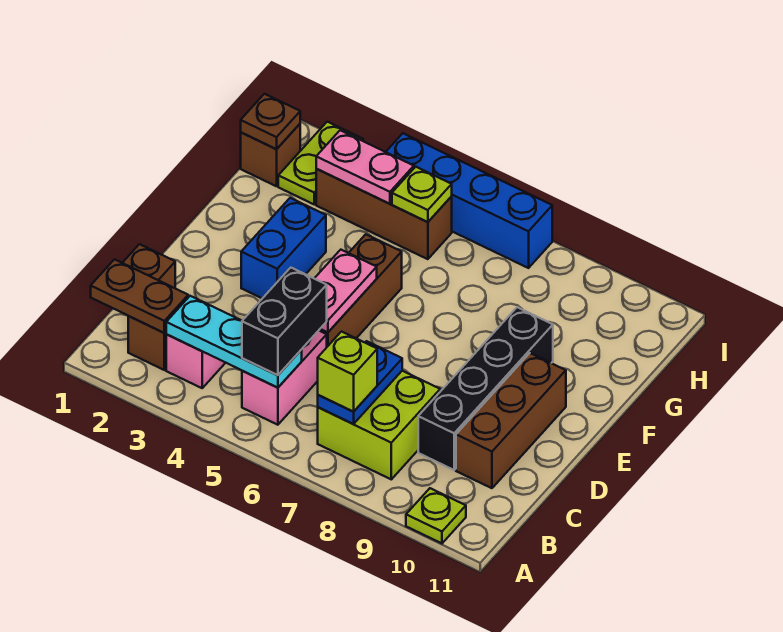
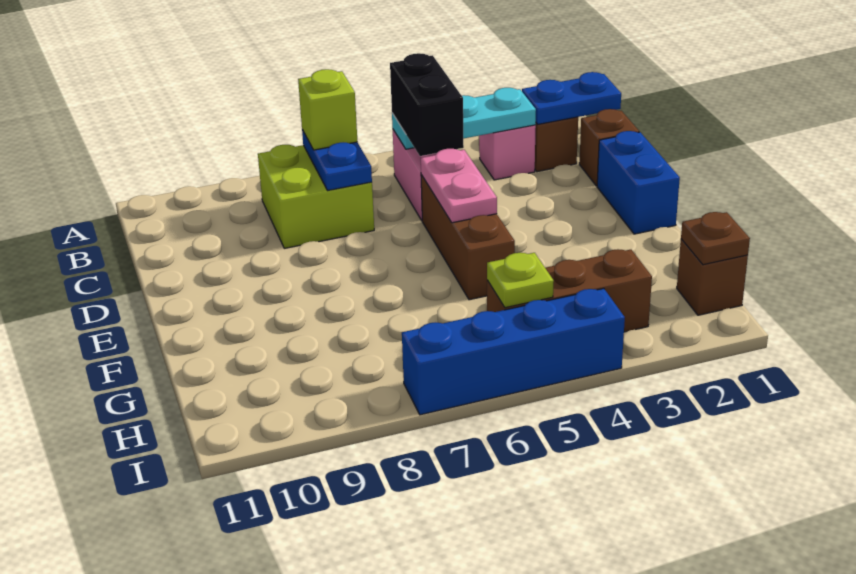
lime plate A10 level 1 -> none
brown plate B1:B2 level 2 -> blue plate B1:B2 level 2
black brick C9:F9 level 1 -> none
brown brick C10:E10 level 1 -> none
blue brick E3:F3 level 1 -> blue brick D1:E1 level 1
lime plate H2:I2 level 1 -> none
pink plate H3:H4 level 2 -> none

